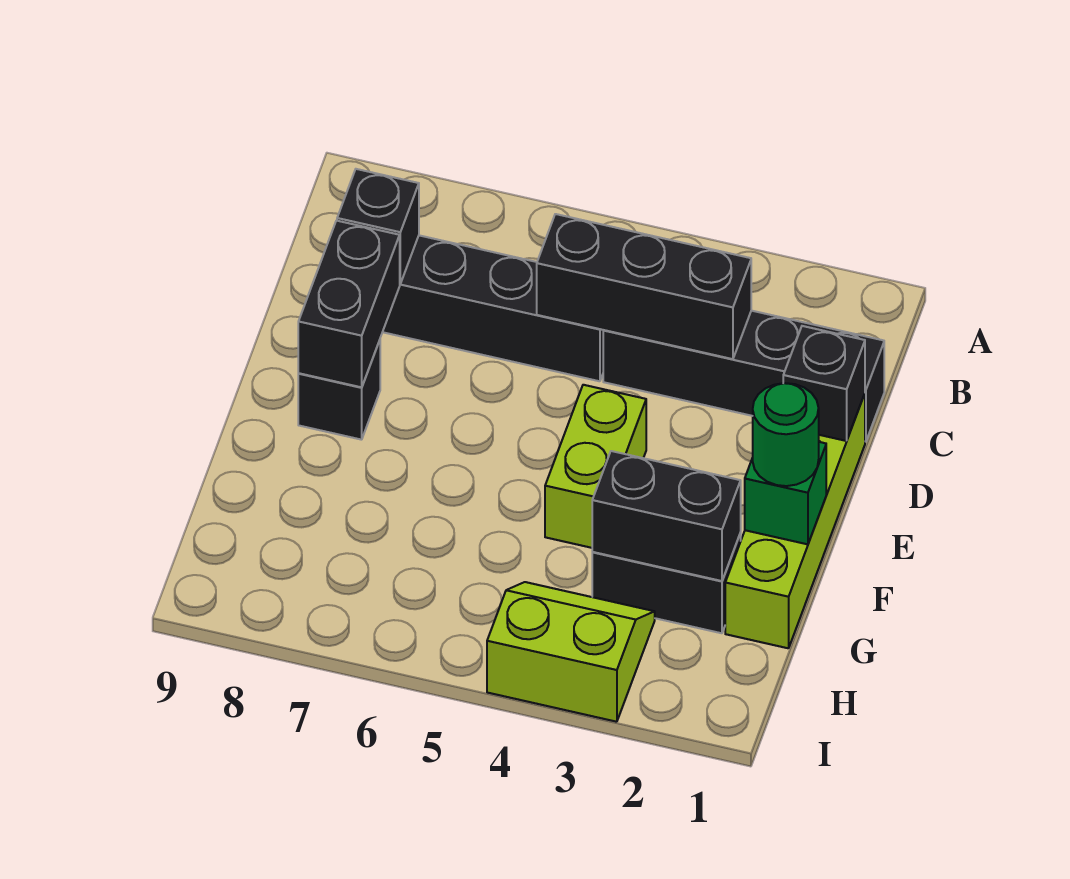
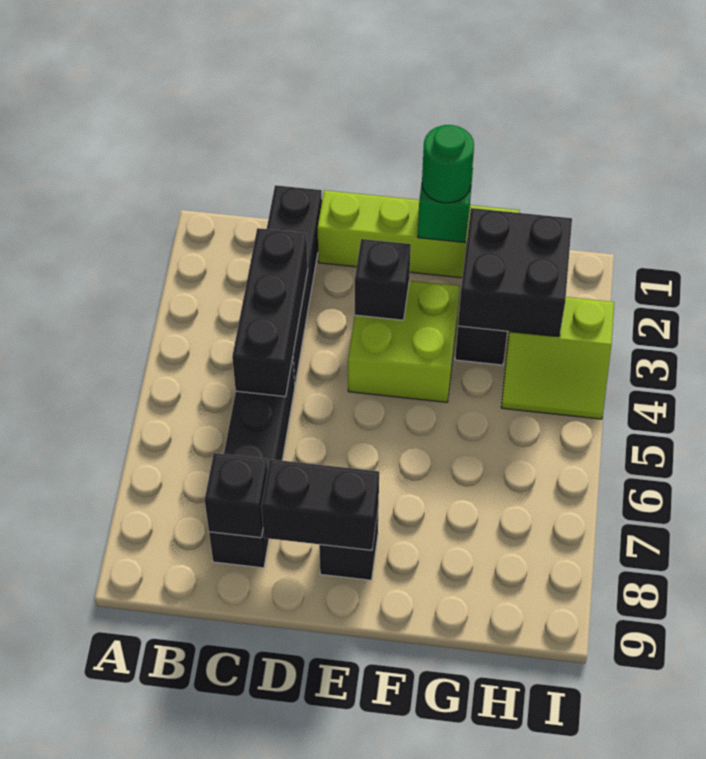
black brick D1 level 2 -> black brick E3 level 2
lime brick E4:F4 level 1 -> lime brick E3:F4 level 1
black brick G2:G3 level 2 -> black brick G2:H3 level 2
lime slope H3:I4 level 1 top I -> lime slope H3:I4 level 1 top 3

